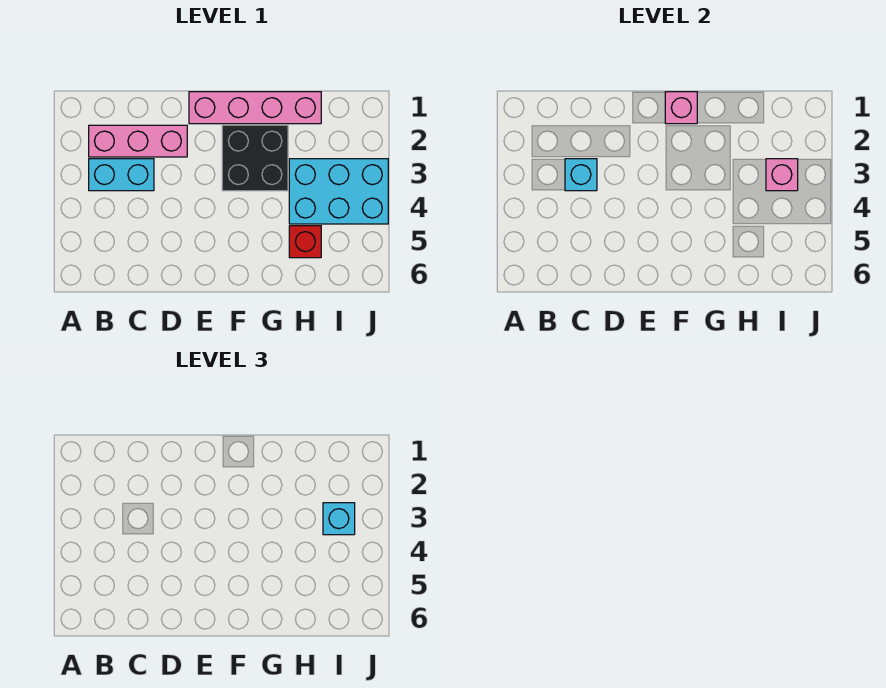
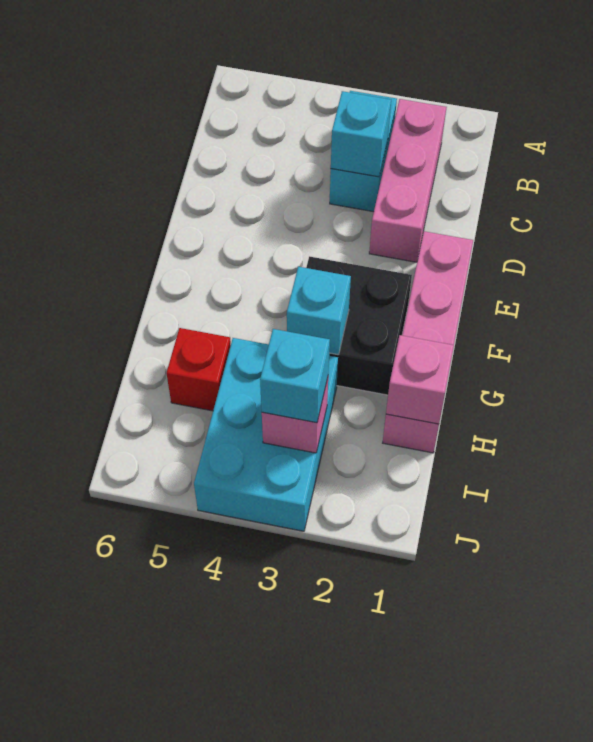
pink brick F1 level 2 -> pink brick H1 level 2
none -> cyan brick G3 level 2

